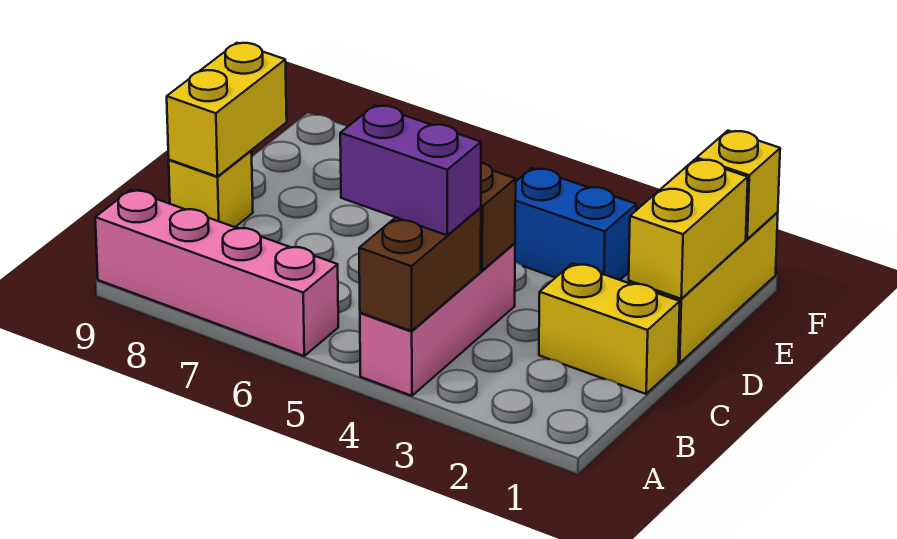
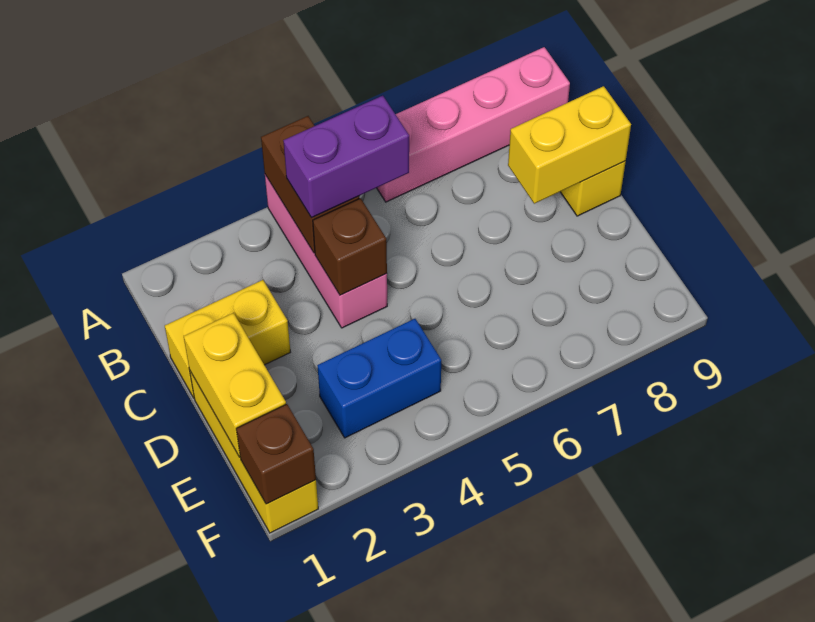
yellow brick C9:D9 level 2 -> yellow brick C8:C9 level 2
yellow brick F1 level 2 -> brown brick F1 level 2

